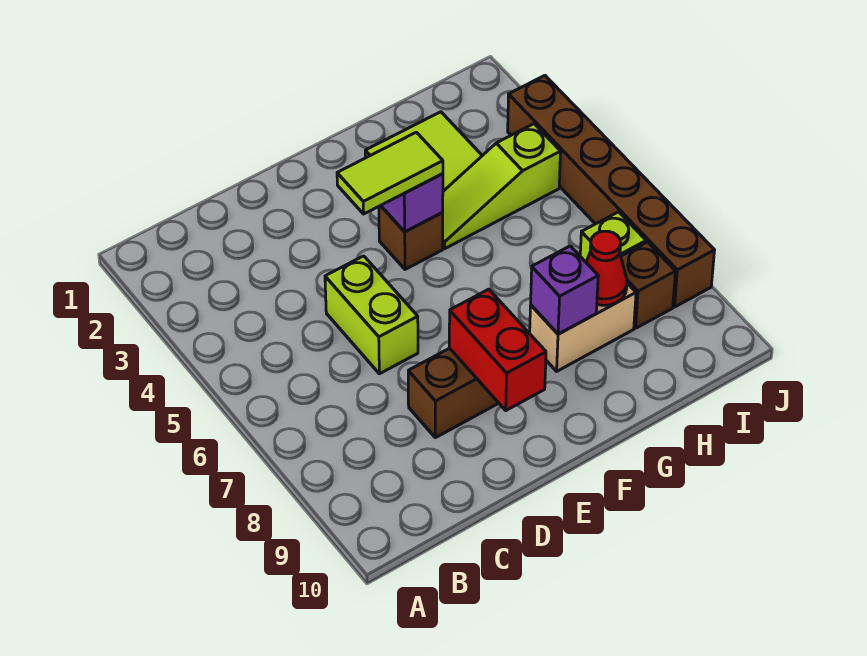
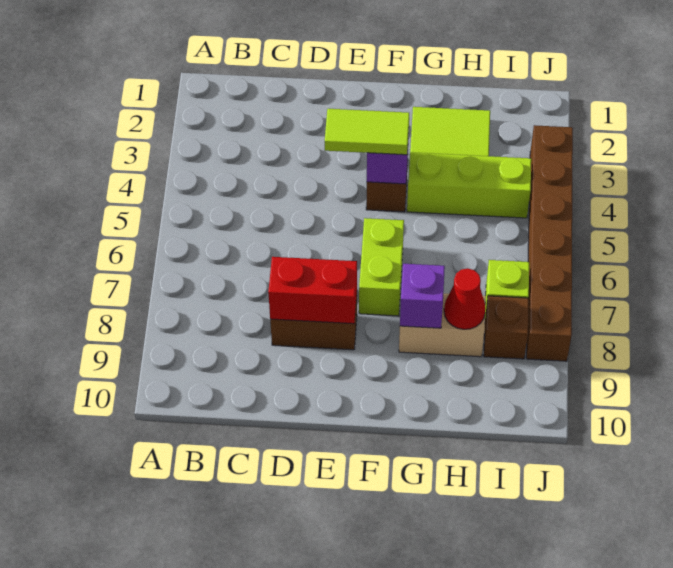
lime brick D5:D6 level 1 -> lime brick F6:F7 level 1
red brick E8:E9 level 2 -> red brick D8:E8 level 2
lime slope G4:I4 level 1 top I -> lime brick G4:I4 level 1

